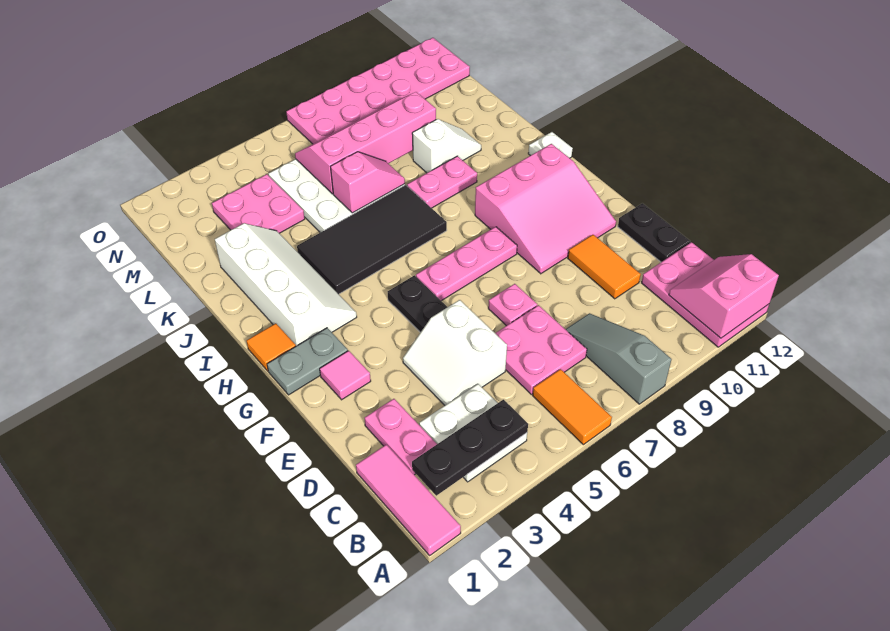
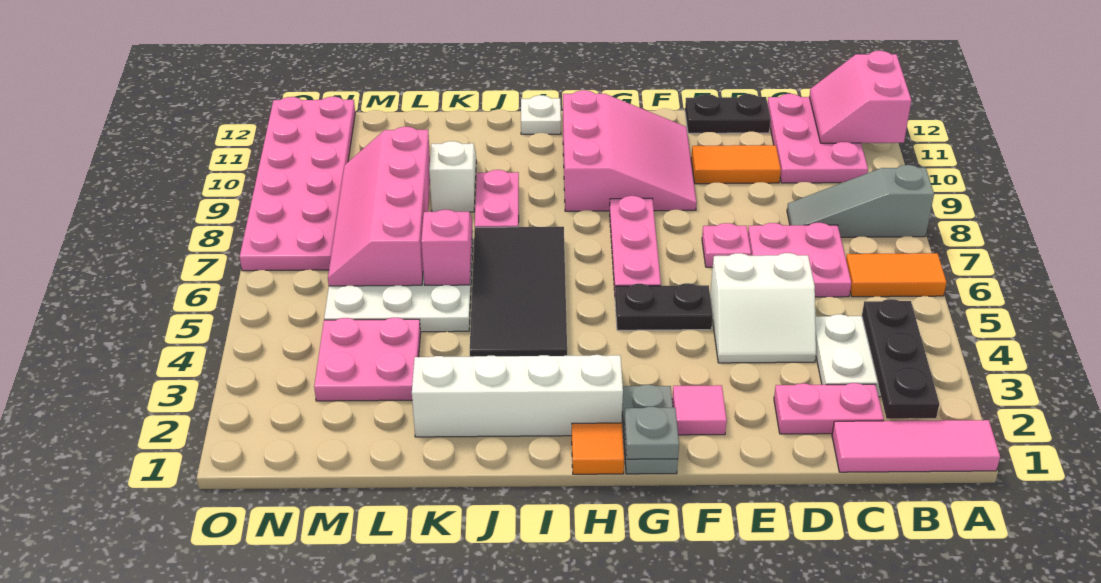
pink plate A11:C12 level 1 -> pink plate B10:C12 level 1
none -> grey plate G1 level 2

